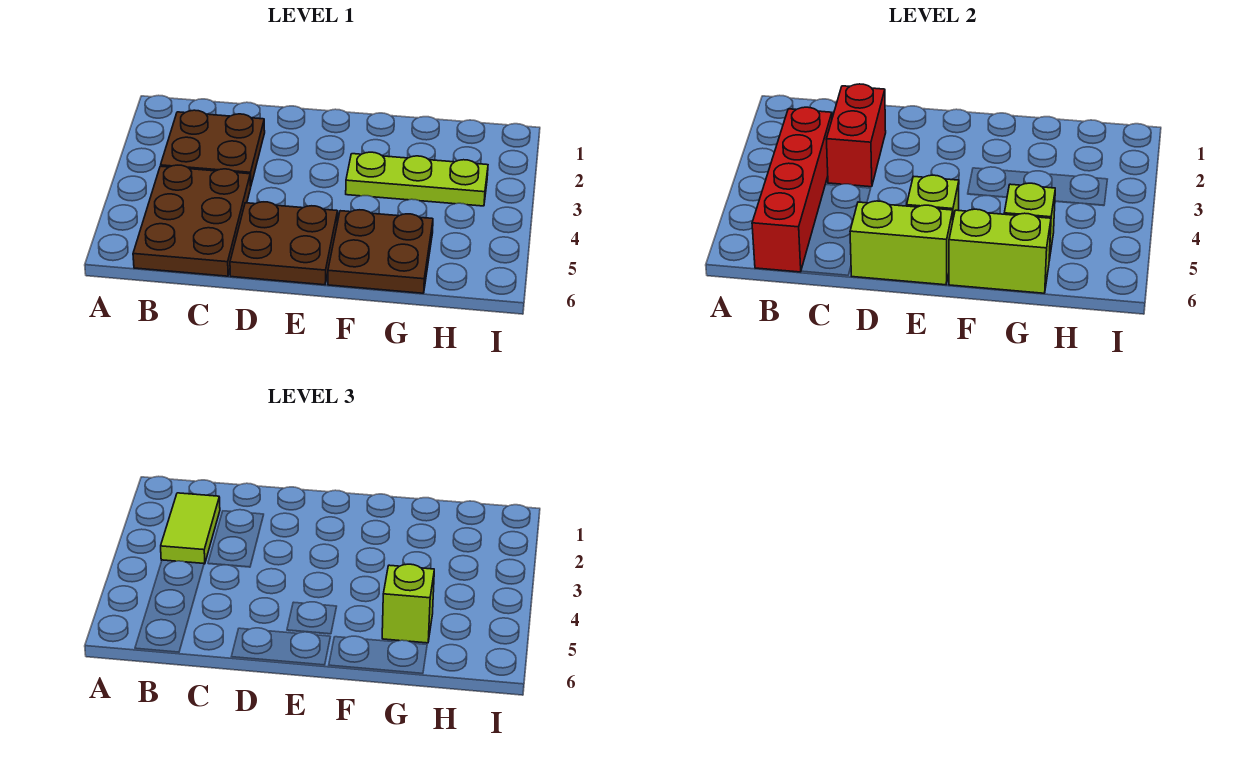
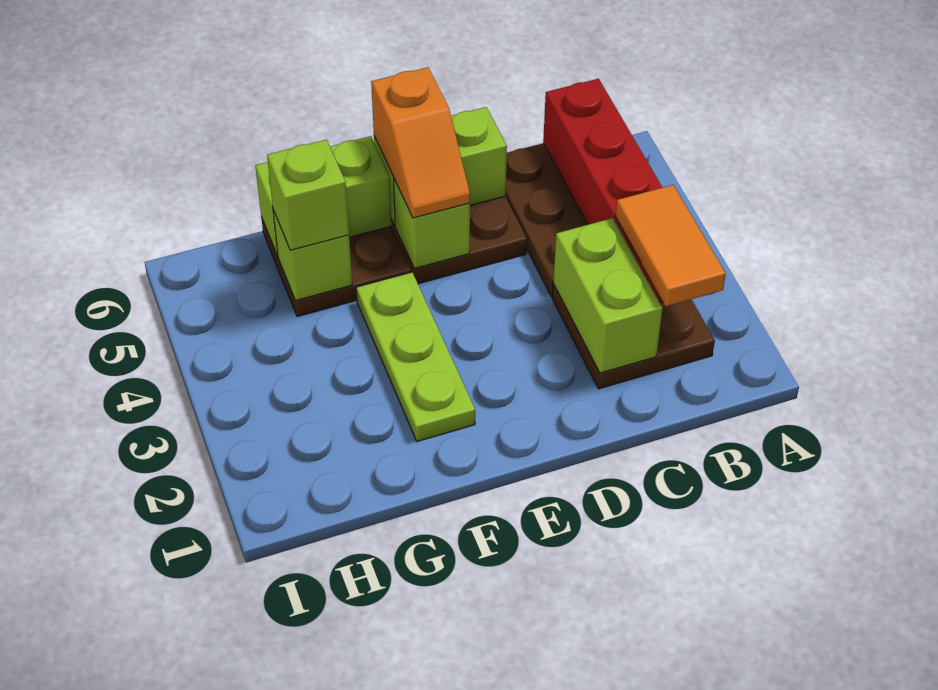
lime tile B2:B3 level 3 -> orange tile B2:B3 level 3
red brick C2:C3 level 2 -> lime brick C2:C3 level 2
none -> orange slope E5:E6 level 3 top 6
lime plate F3:H3 level 1 -> lime plate F2:F4 level 1

